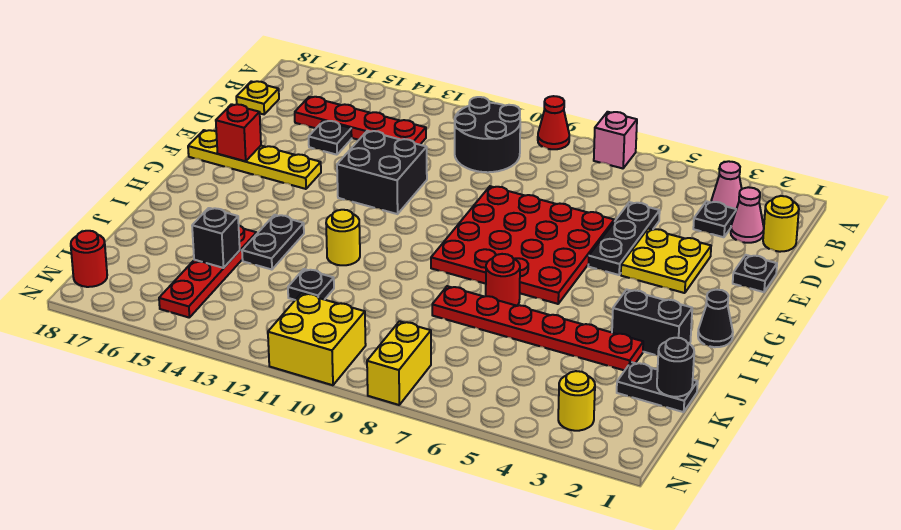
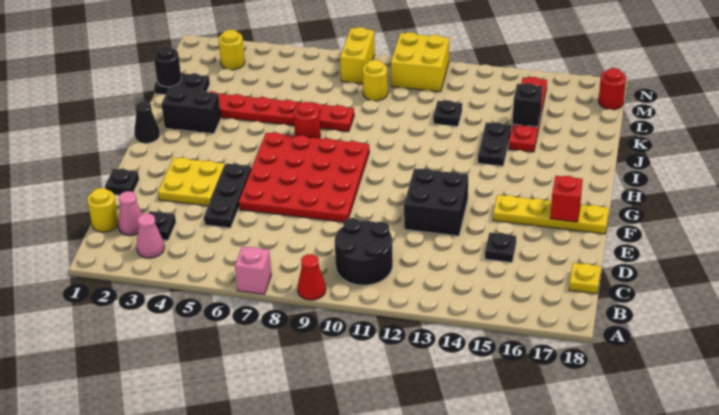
red plate C13:C16 level 1 -> none
yellow round brick I12 level 1 -> yellow round brick L9 level 1

